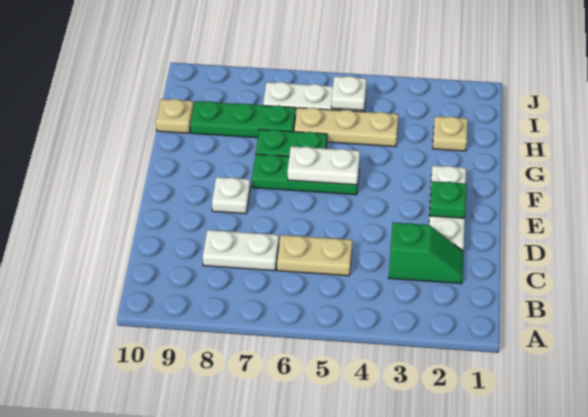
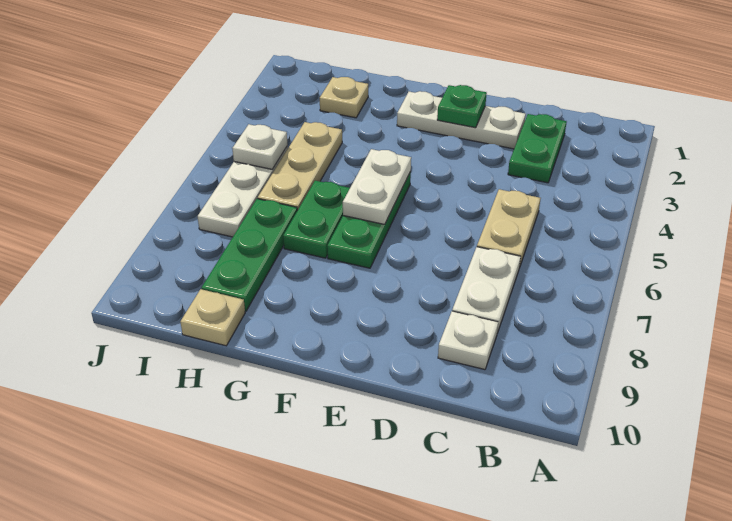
green slope C2:C3 level 1 top 3 -> green plate C2:C3 level 1
white plate E8 level 1 -> white plate C9 level 1

